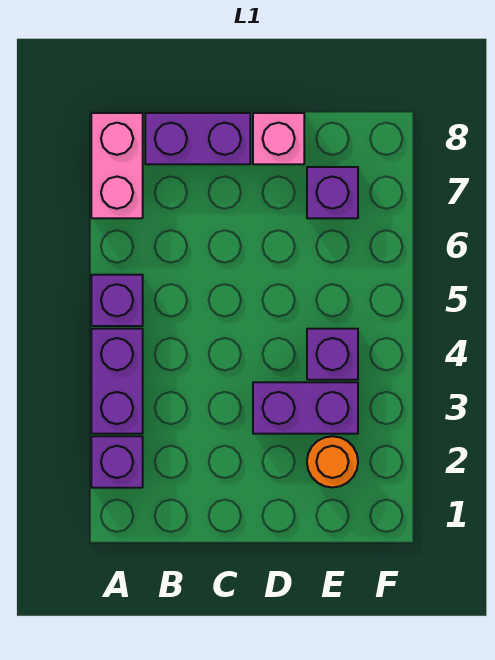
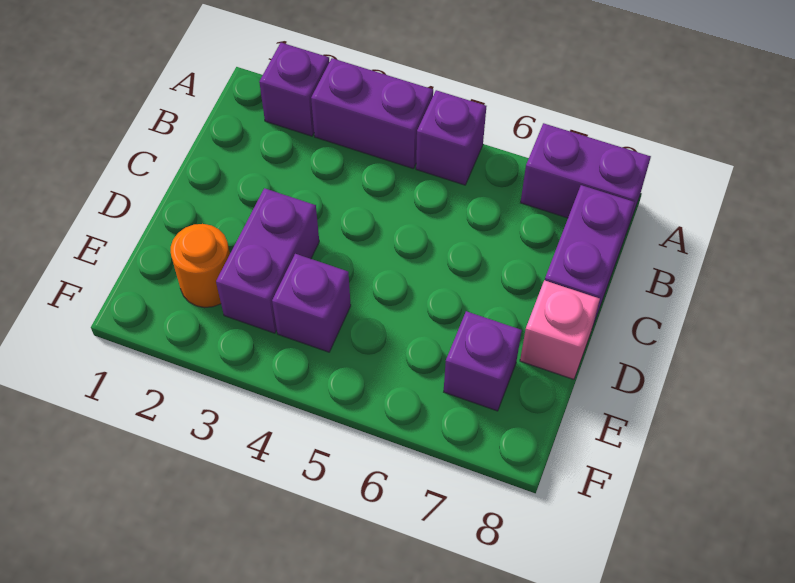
pink brick A7:A8 level 1 -> purple brick A7:A8 level 1

